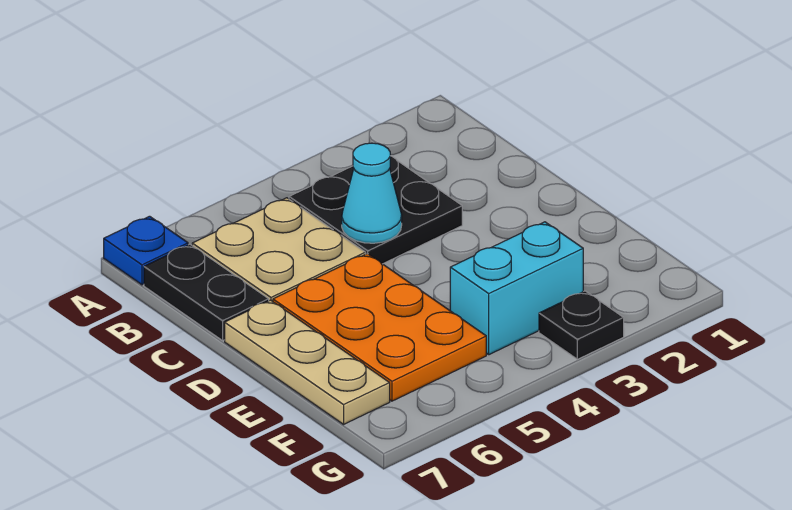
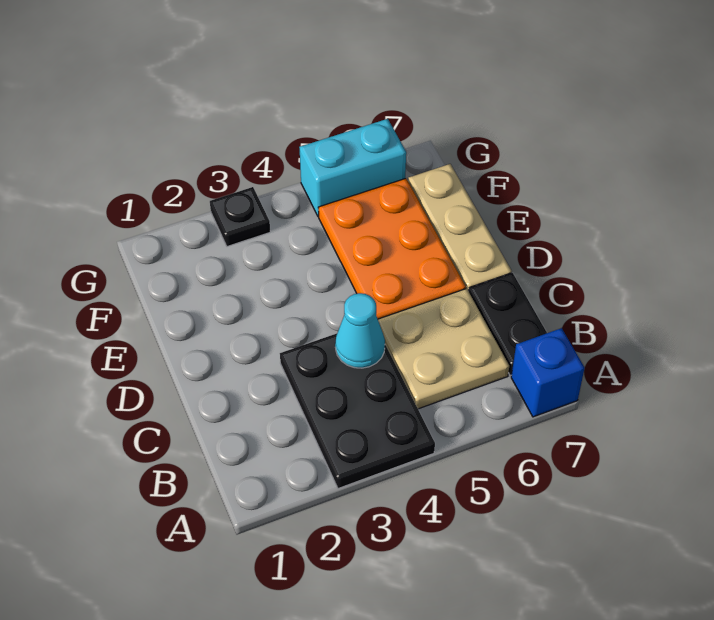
blue plate A7 level 1 -> blue brick A7 level 1
black plate B3:C4 level 1 -> black plate A3:C4 level 1
cyan brick F3:F4 level 1 -> cyan brick G5:G6 level 1

